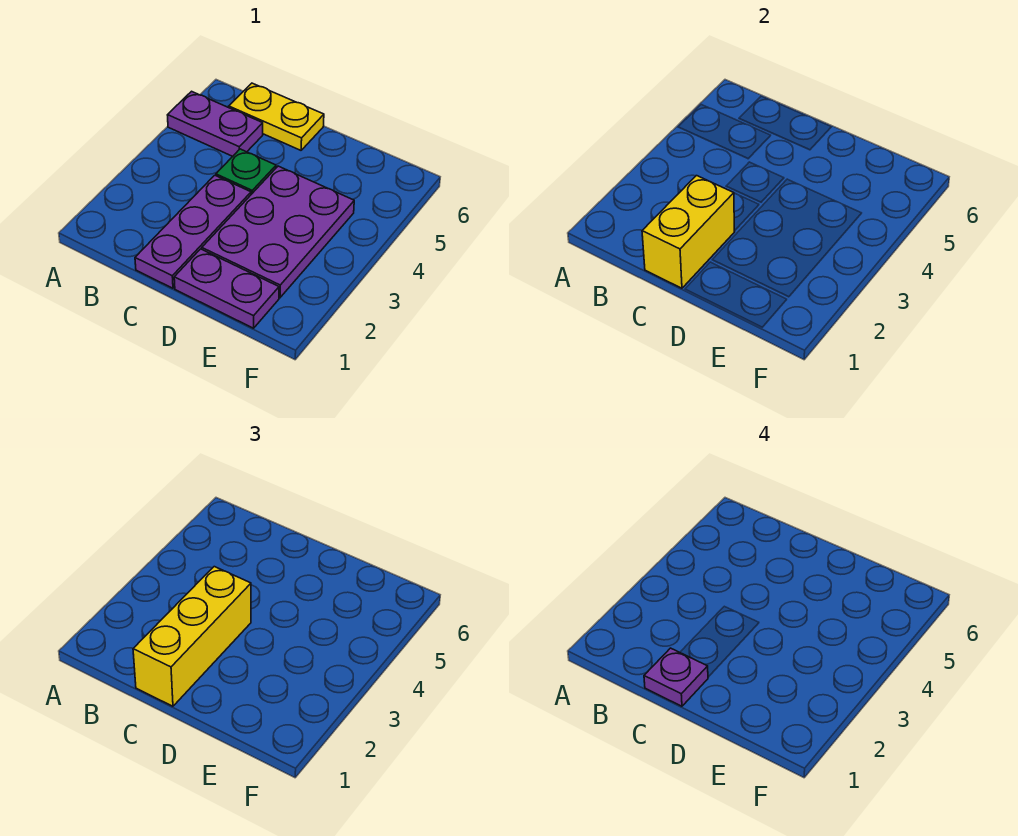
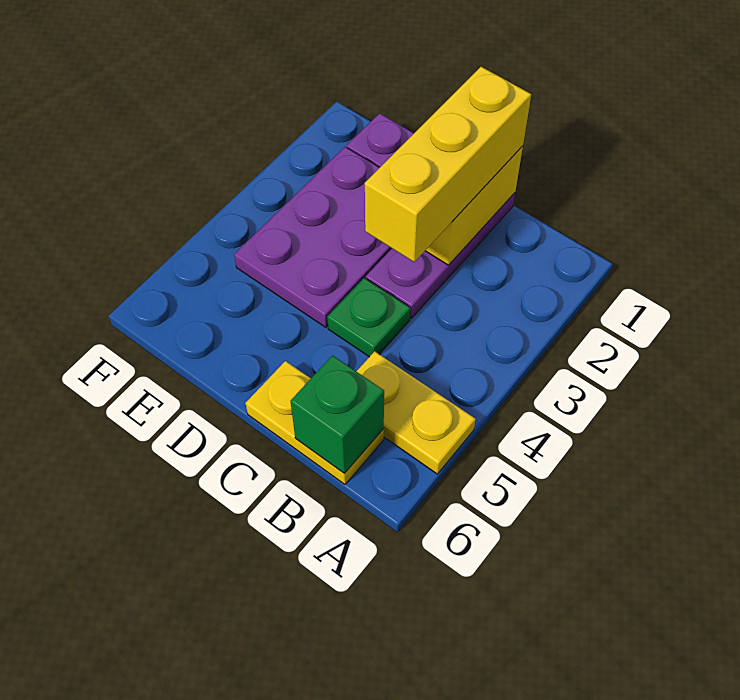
purple plate A5:B5 level 1 -> yellow plate A5:B5 level 1
none -> green brick B6 level 2
purple plate C1 level 4 -> none

